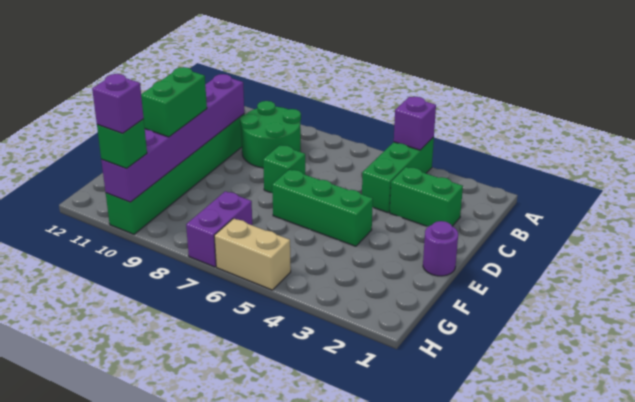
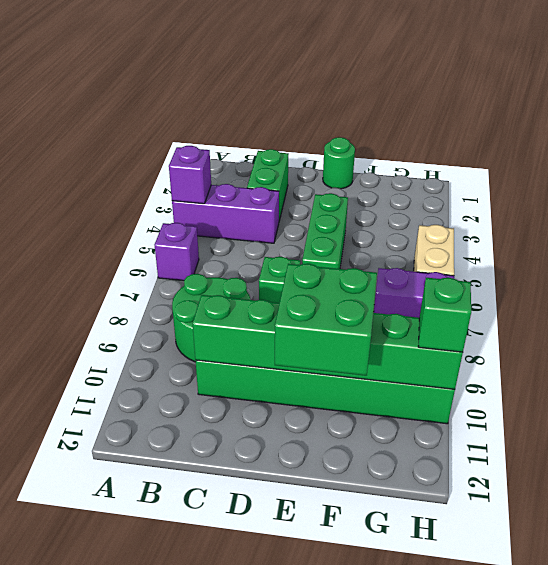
green brick A4:C4 level 1 -> purple brick A4:C4 level 1
purple brick C10:H10 level 2 -> green brick C10:H10 level 2
purple round brick E1 level 1 -> green round brick E1 level 1
green brick E10:F10 level 3 -> green brick E10:F11 level 3
purple brick H10 level 4 -> purple brick A6 level 1

